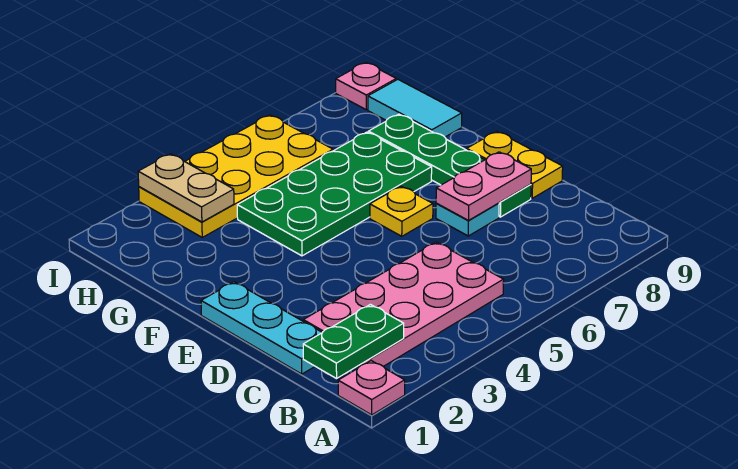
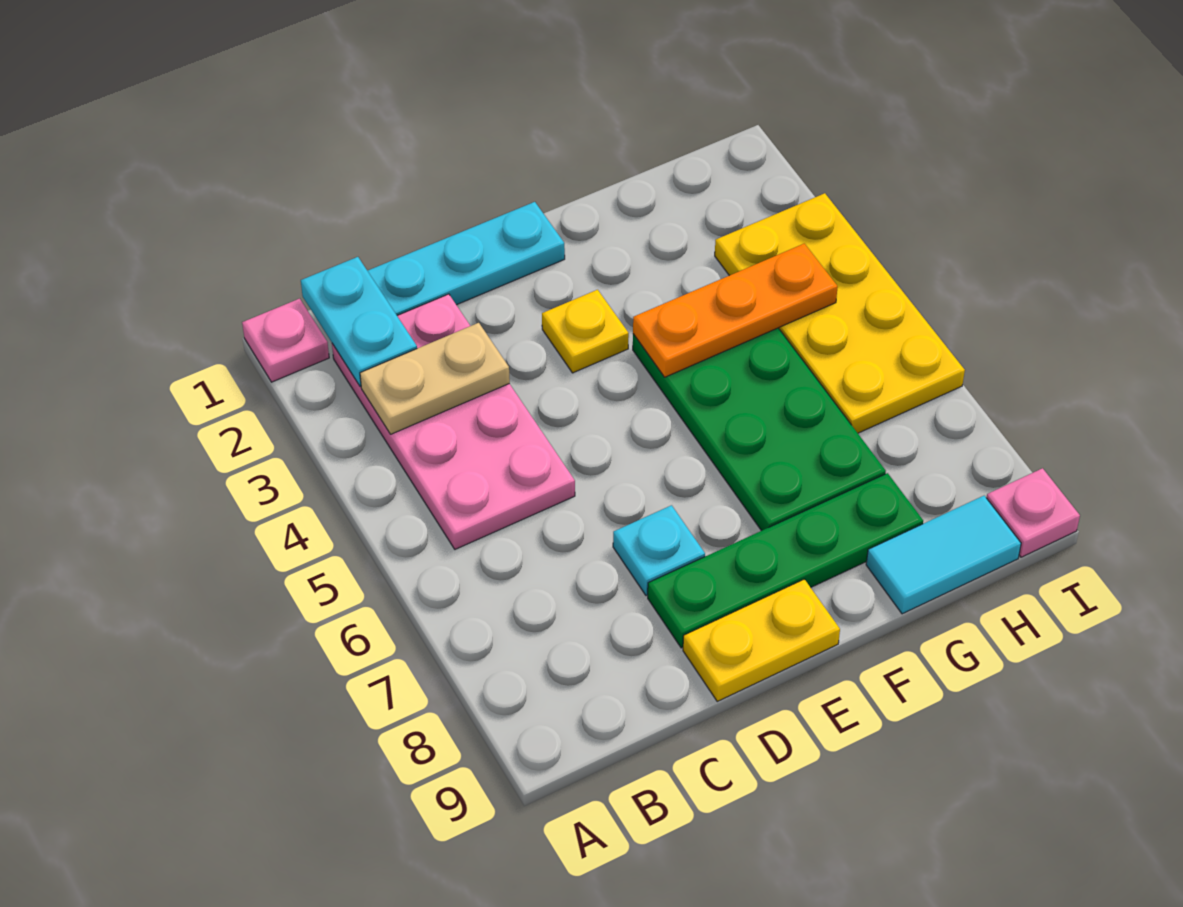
green plate B1:B2 level 2 -> cyan plate B1:B2 level 2
pink plate D7:D8 level 2 -> none
yellow plate E6 level 1 -> yellow plate E3 level 1
none -> orange plate F4:H4 level 2
tan plate H3:I3 level 2 -> tan plate B3:C3 level 2

